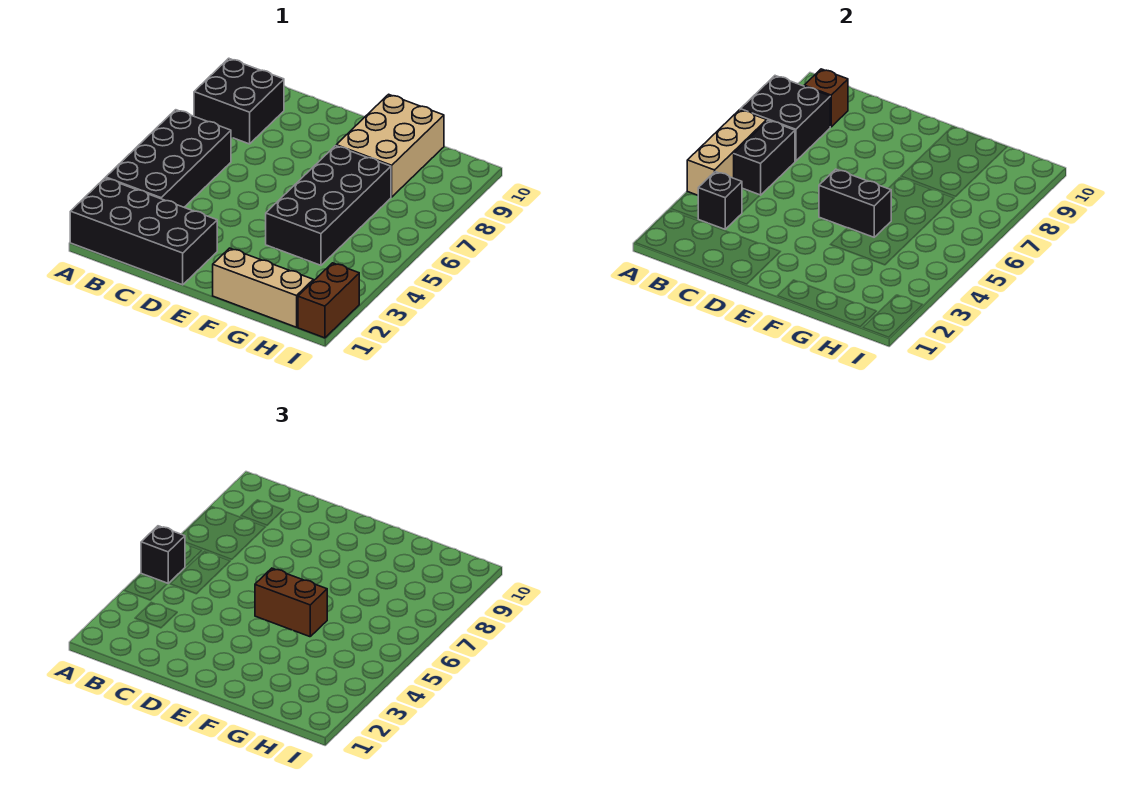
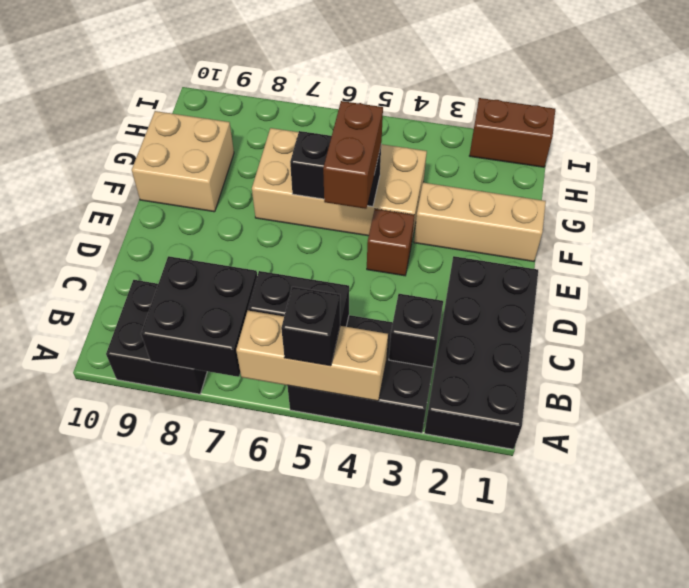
black brick A3:B6 level 1 -> black brick A3:B5 level 1
brown brick B9 level 2 -> brown brick E4 level 1
black brick E5:F5 level 2 -> black brick F5:F6 level 2
tan brick F1:H1 level 1 -> tan brick F1:F3 level 1
black brick F4:G7 level 1 -> tan brick F4:G7 level 1
tan brick F8:G10 level 1 -> tan brick F9:G10 level 1

